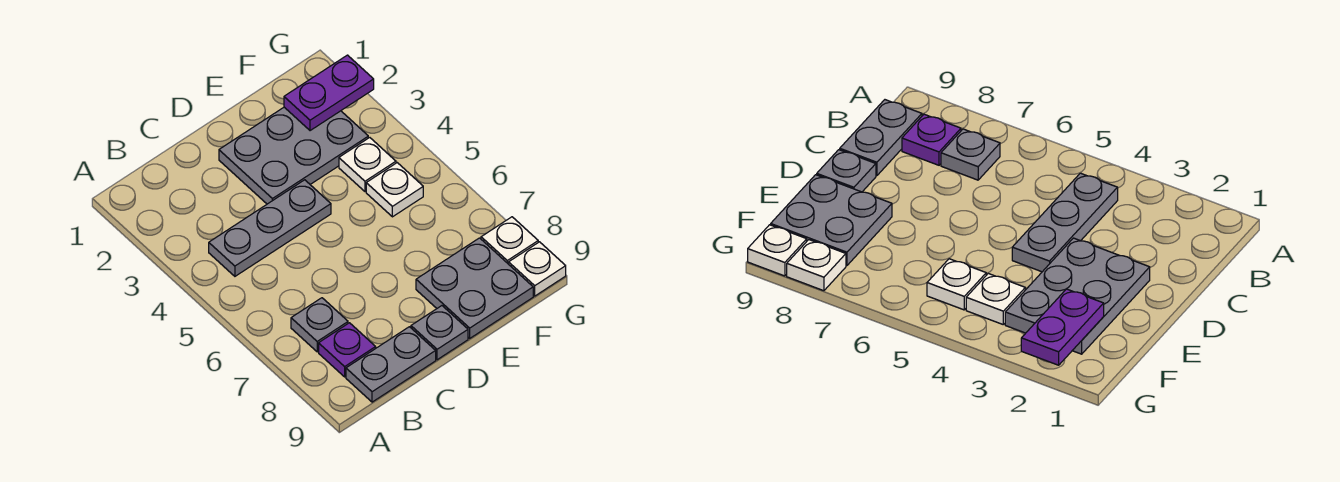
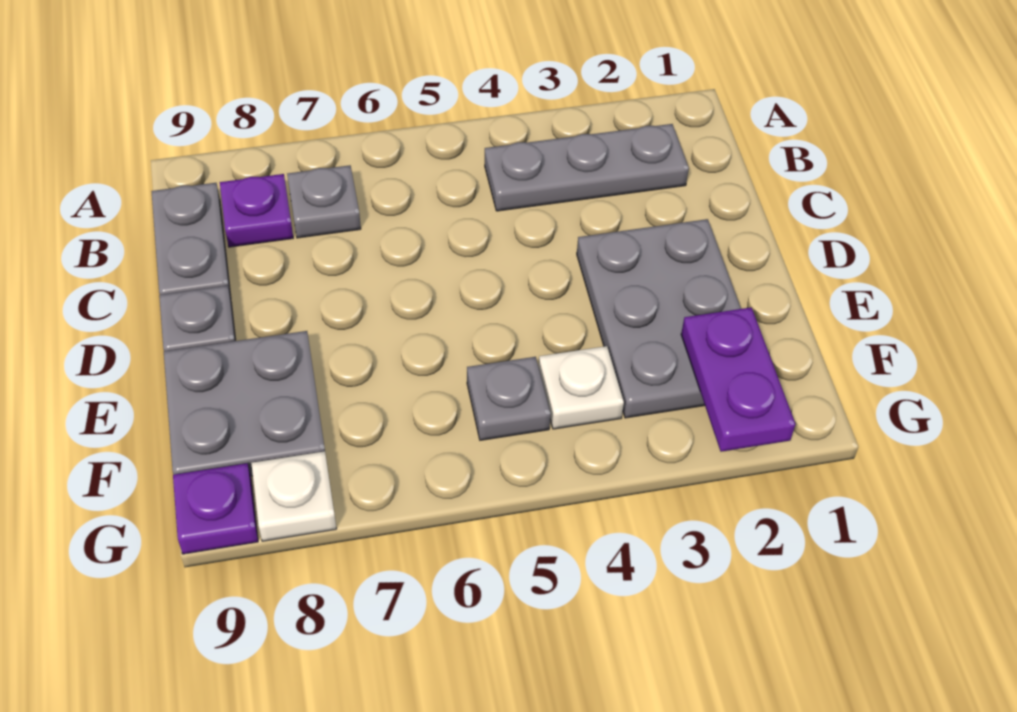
grey plate B4:D4 level 1 -> grey plate B2:B4 level 1
white plate F5 level 1 -> grey plate F5 level 1
white plate G9 level 1 -> purple plate G9 level 1

